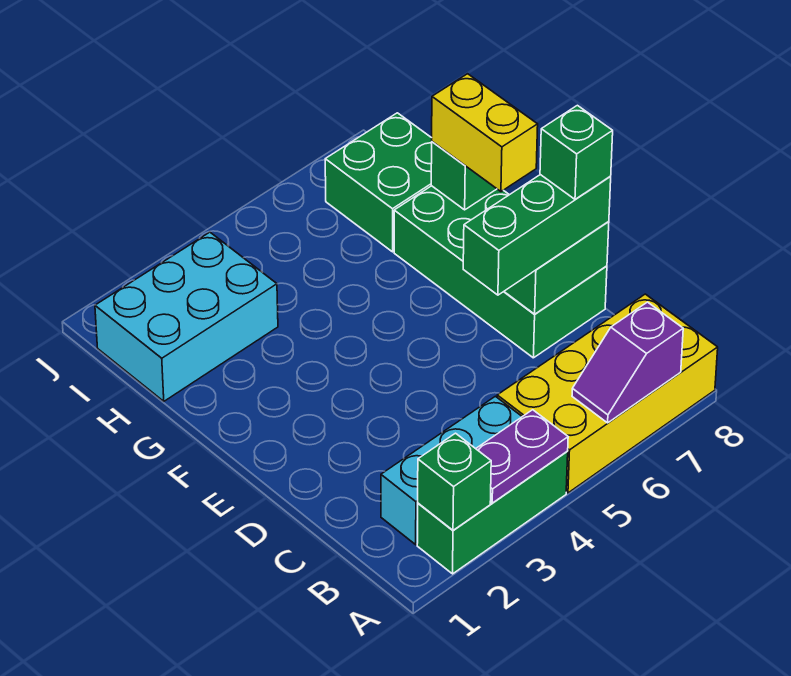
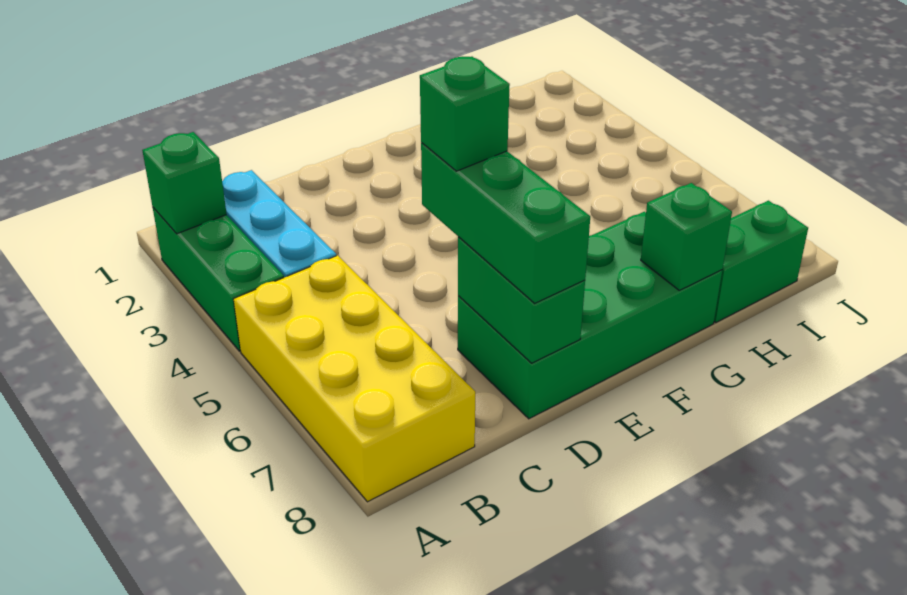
purple plate A3:A4 level 2 -> none
purple slope A6:A7 level 2 top 7 -> none
green brick D8 level 4 -> green brick D6 level 4
yellow brick F8:G8 level 3 -> none
cyan brick H1:I3 level 1 -> none
green brick H7:I8 level 1 -> green brick H8:I8 level 1

